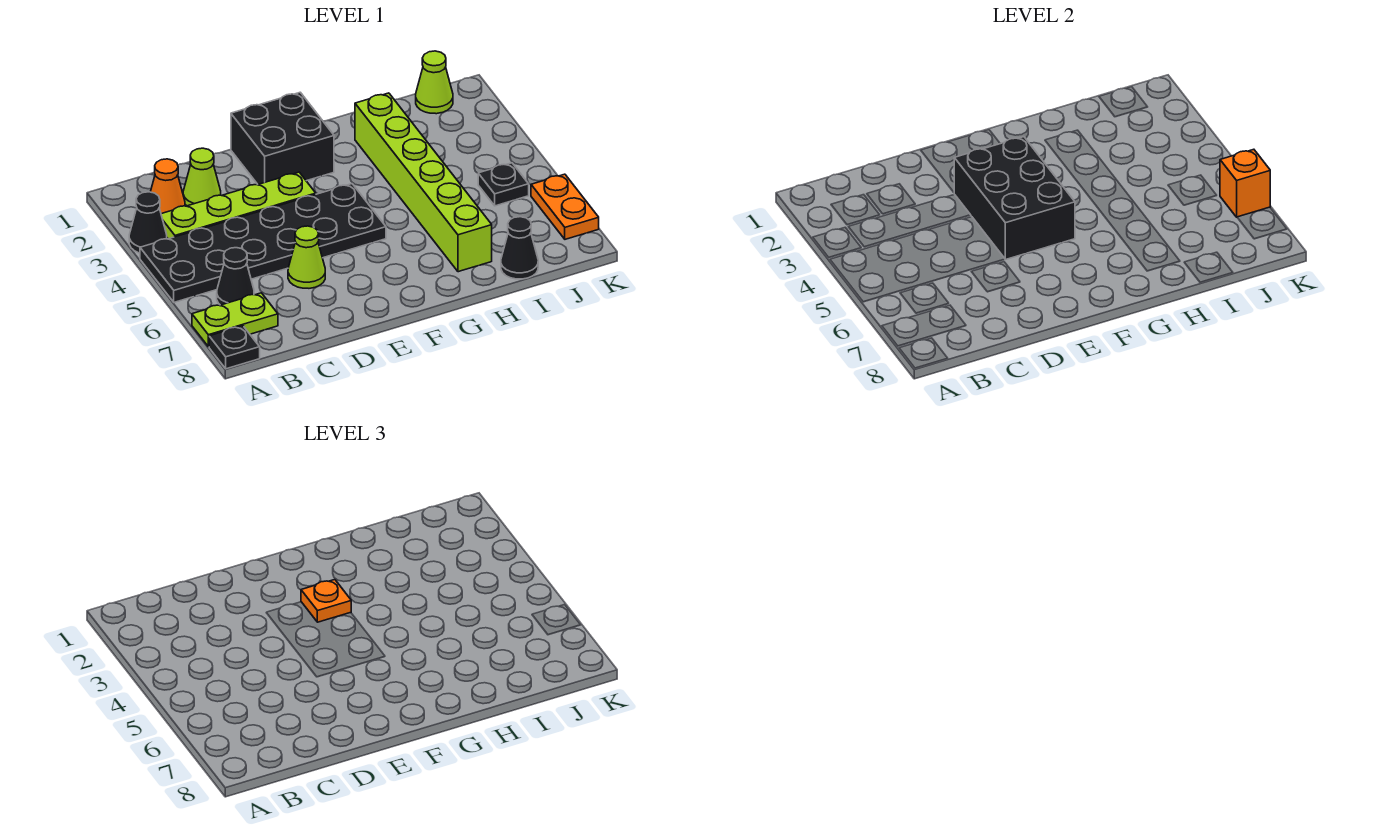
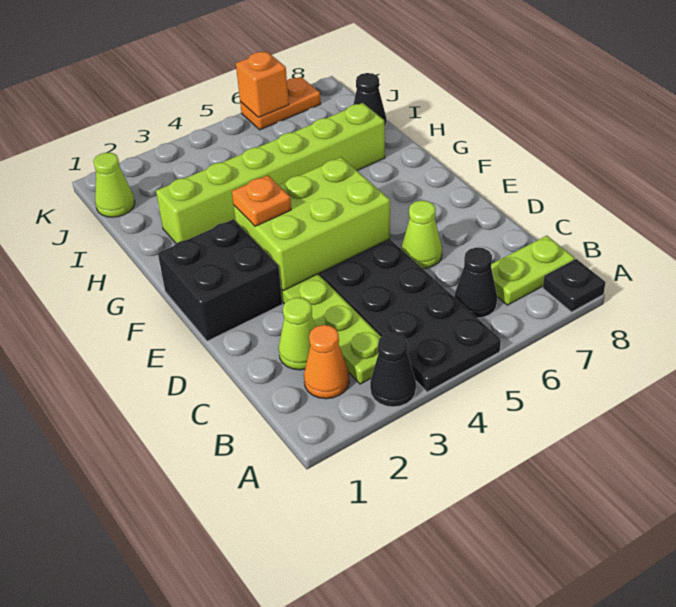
lime plate A7:B7 level 1 -> lime plate B7:B8 level 1
black brick E3:F5 level 2 -> lime brick E3:F5 level 2
black plate J5 level 1 -> none

